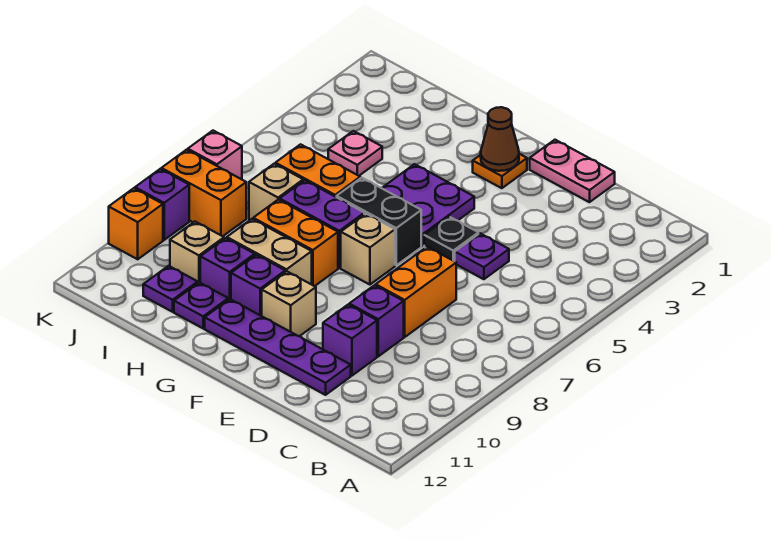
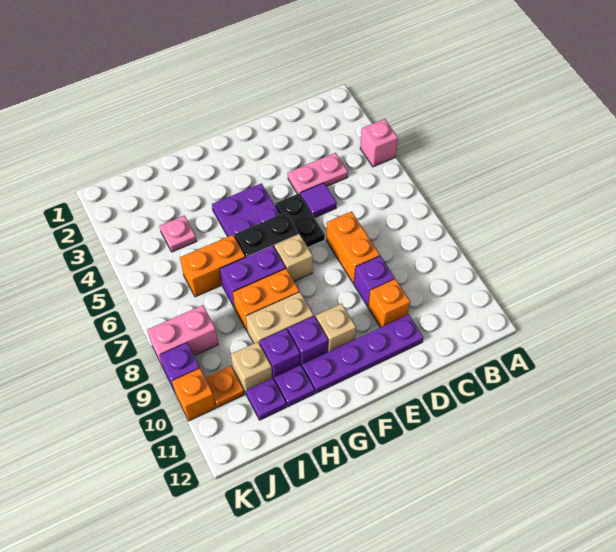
pink plate D1:E1 level 1 -> pink plate C4:D4 level 1
purple plate D5 level 1 -> purple tile D5 level 1
purple brick D10 level 1 -> orange brick D10 level 1
black plate E5 level 1 -> black plate E5:E6 level 1
orange plate F2 level 1 -> orange plate J10 level 1
brown cone F2 level 2 -> none
tan brick I7 level 1 -> none
orange brick J8:K8 level 1 -> pink brick J8:K8 level 1
pink brick K7 level 1 -> pink brick A4 level 1

